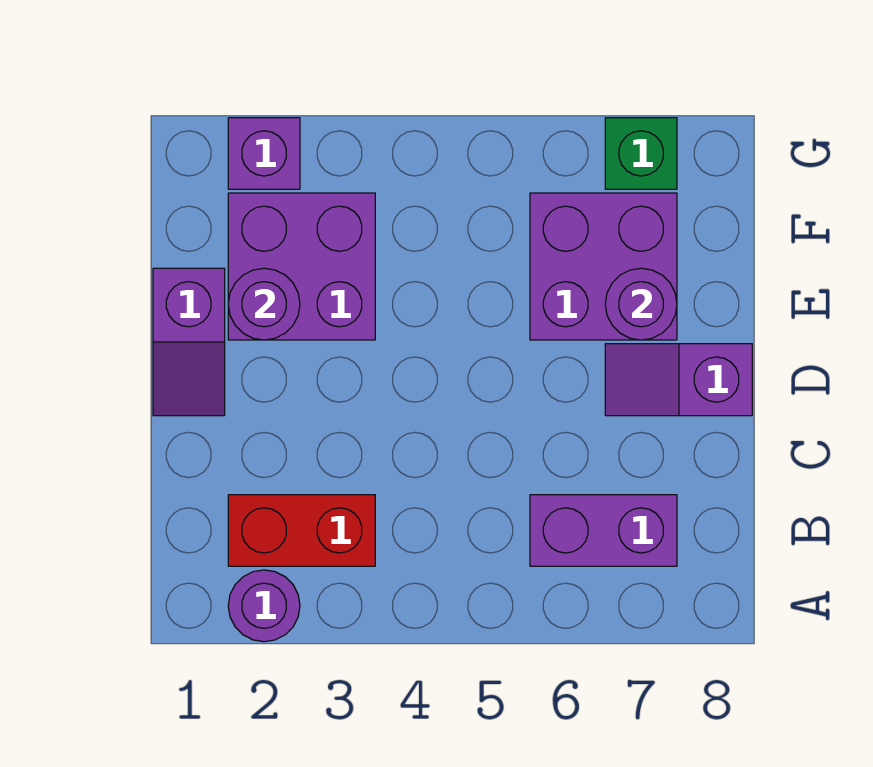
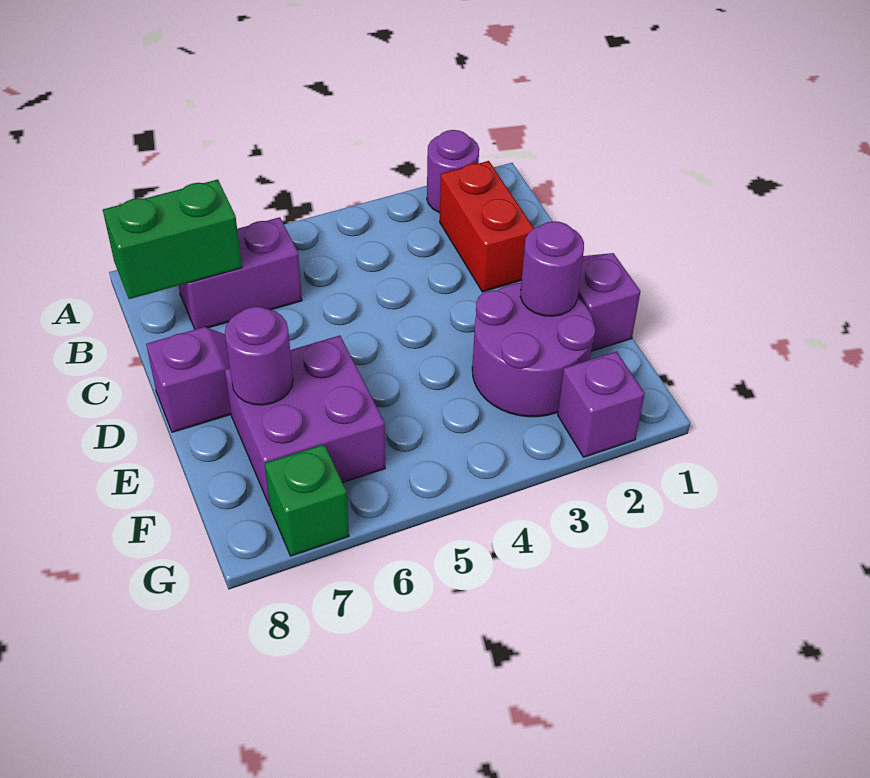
red brick B2:B3 level 1 -> red brick B2:C2 level 1
none -> green brick B7:B8 level 2
purple brick E2:F3 level 1 -> purple round brick E2:F3 level 1

